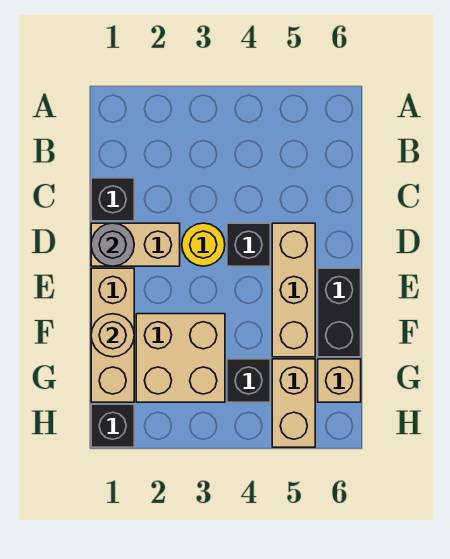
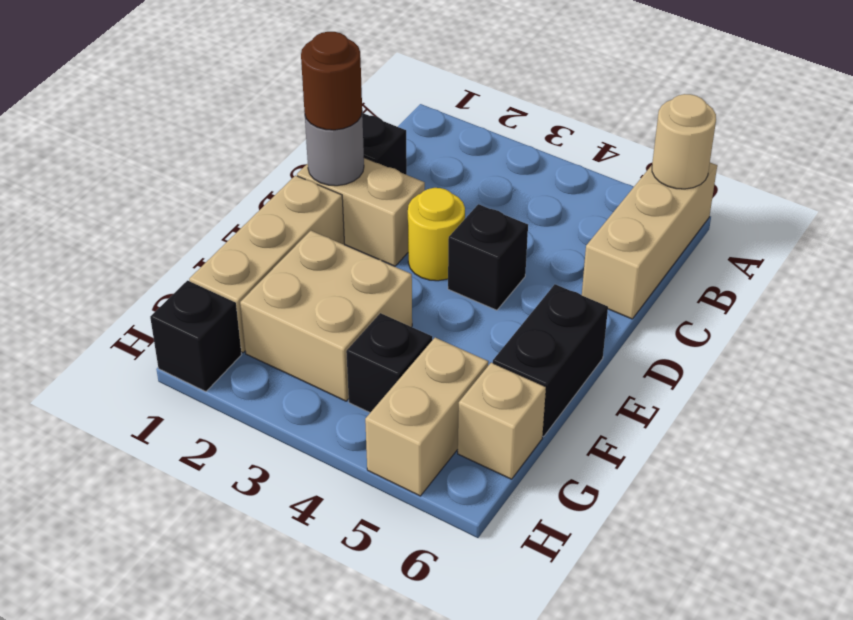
none -> brown round brick D1 level 3
tan brick D5:F5 level 1 -> tan brick A6:C6 level 1
tan round brick F1 level 2 -> tan round brick A6 level 2

